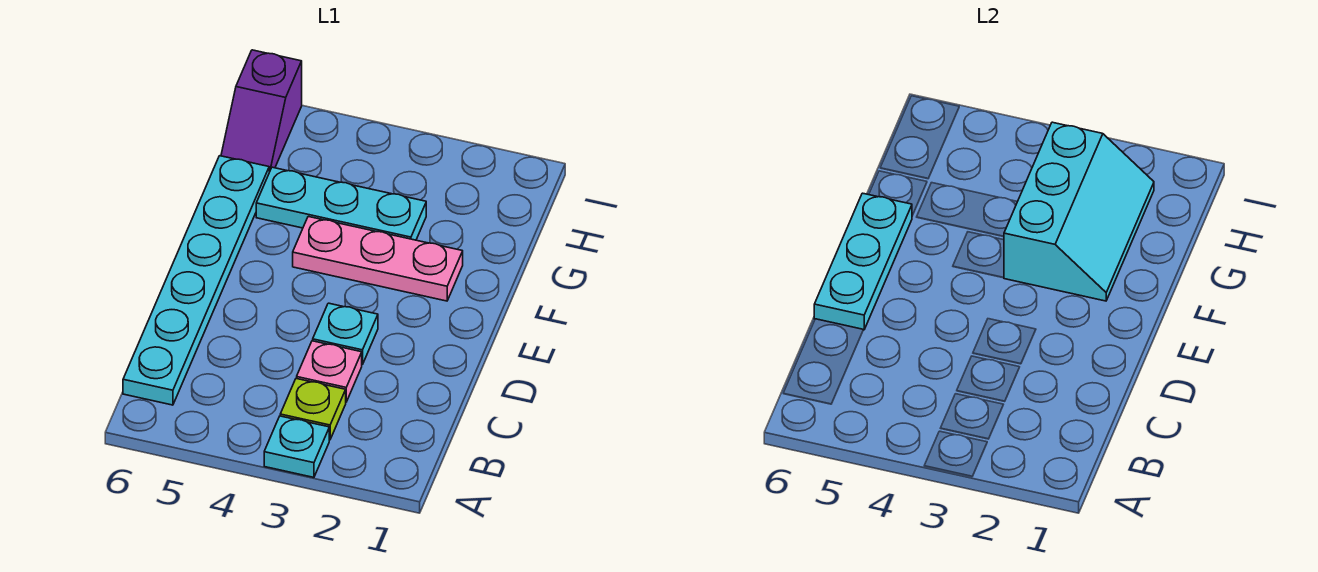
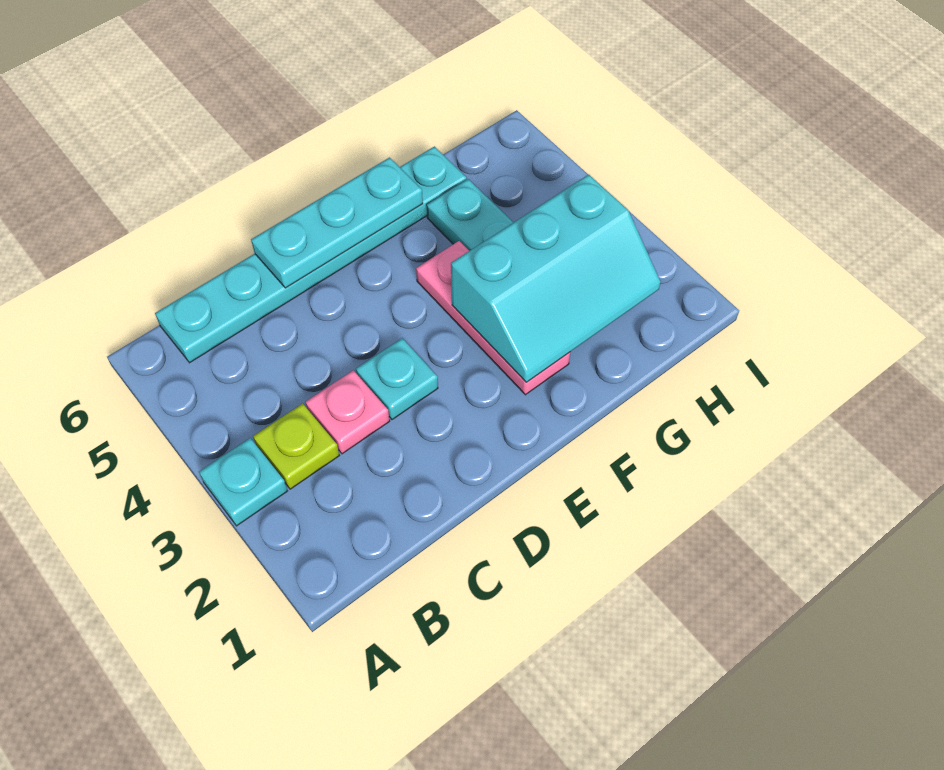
purple slope H6:I6 level 1 top I -> none

